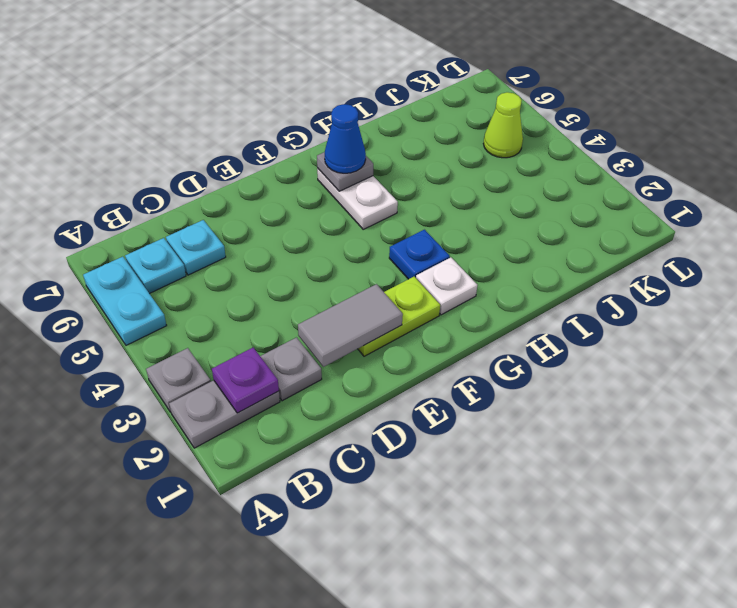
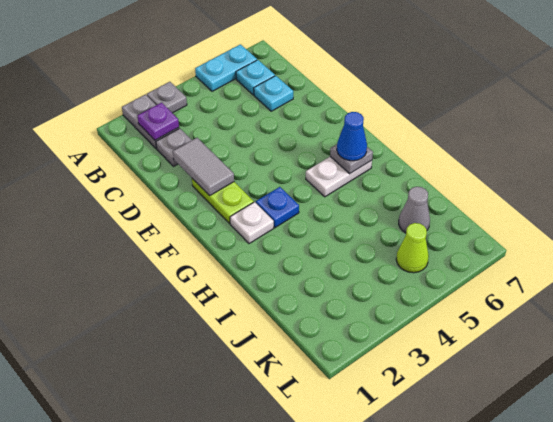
none -> grey cone J6 level 1

